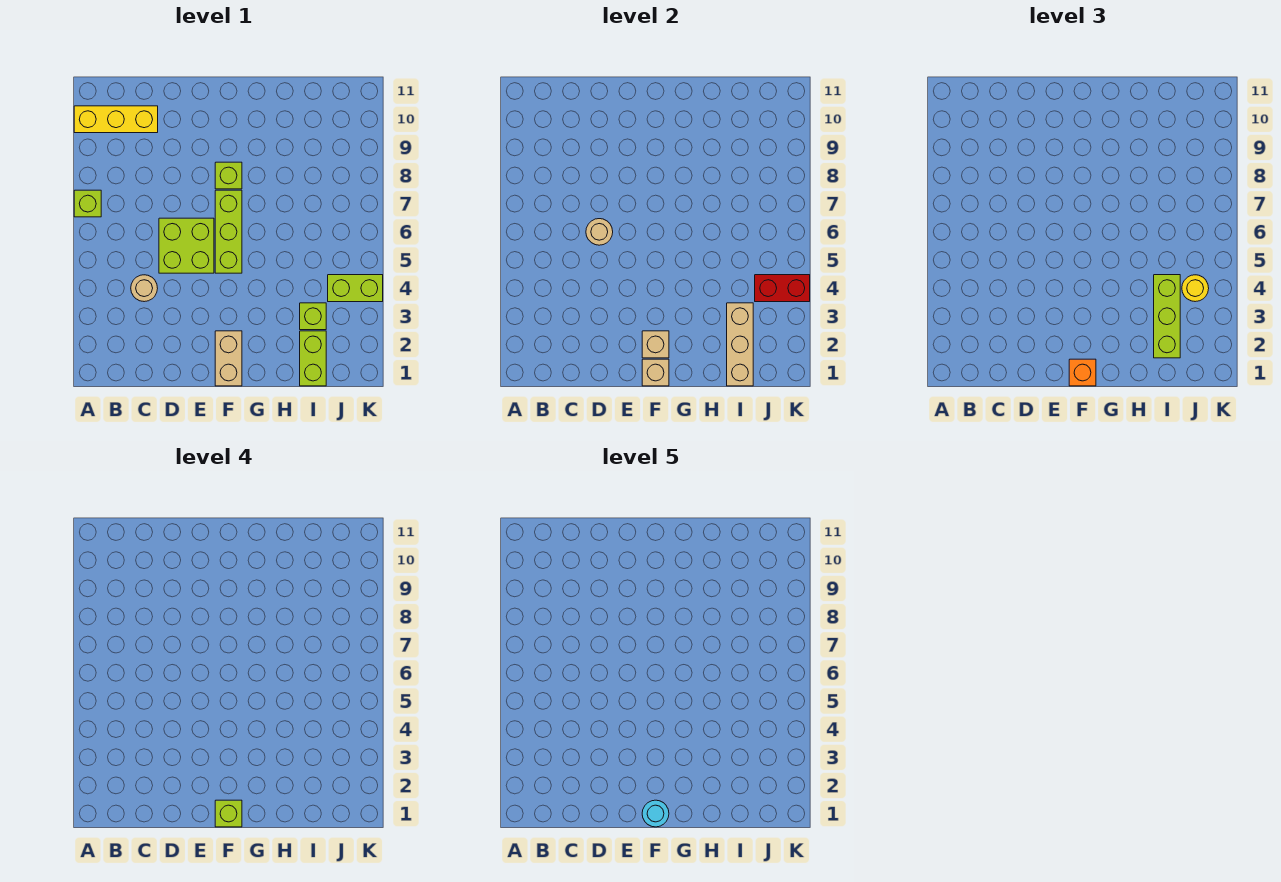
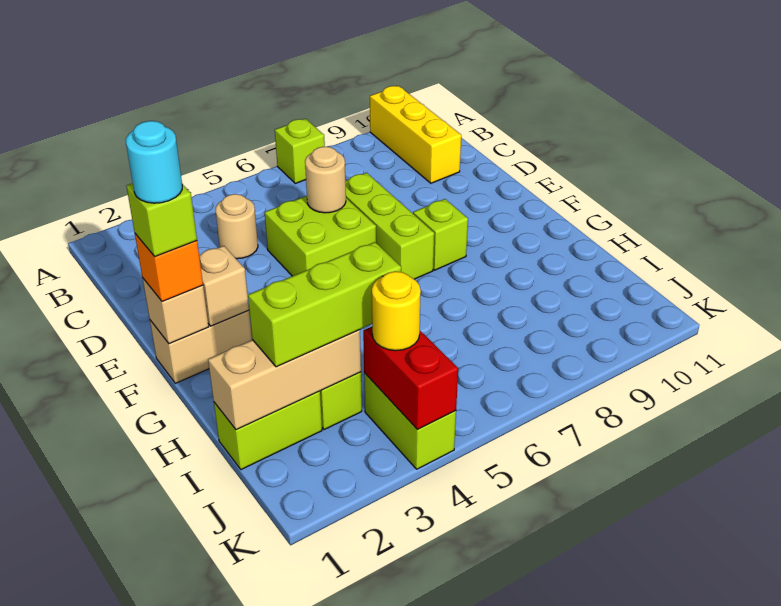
lime brick F5:F7 level 1 -> lime brick D7:F7 level 1

